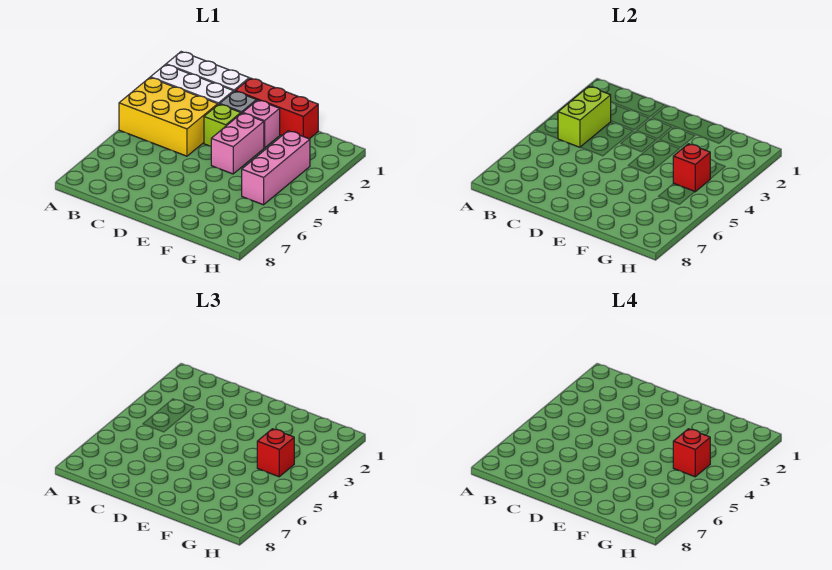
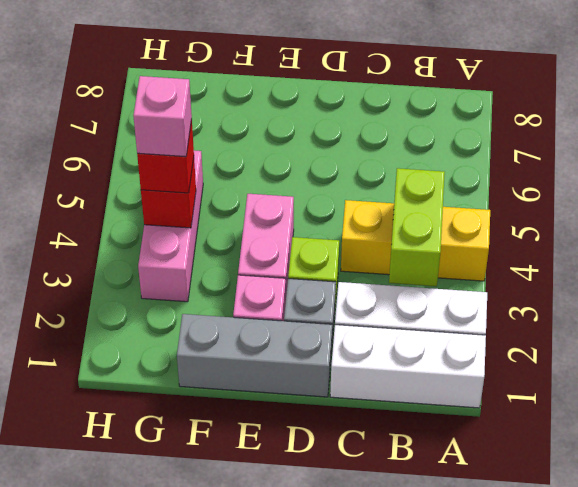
yellow brick A3:C4 level 1 -> yellow brick A4:C4 level 1
red brick D1:F1 level 1 -> grey brick D1:F1 level 1
red brick G4 level 4 -> pink brick G4 level 4

